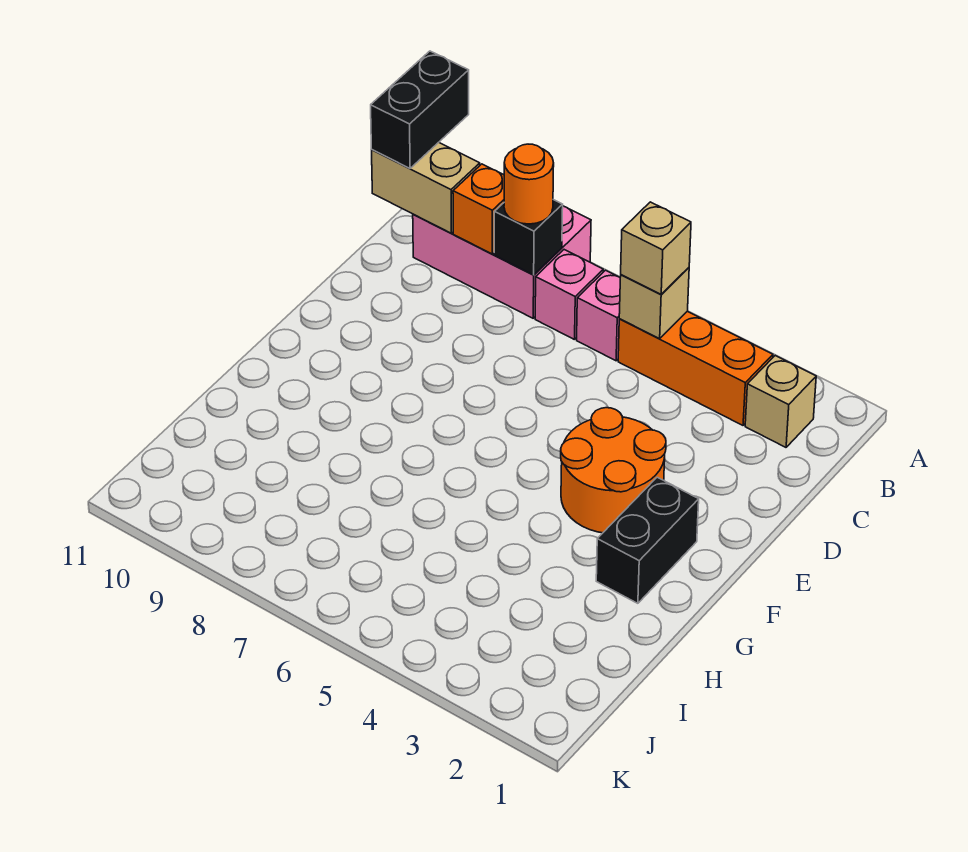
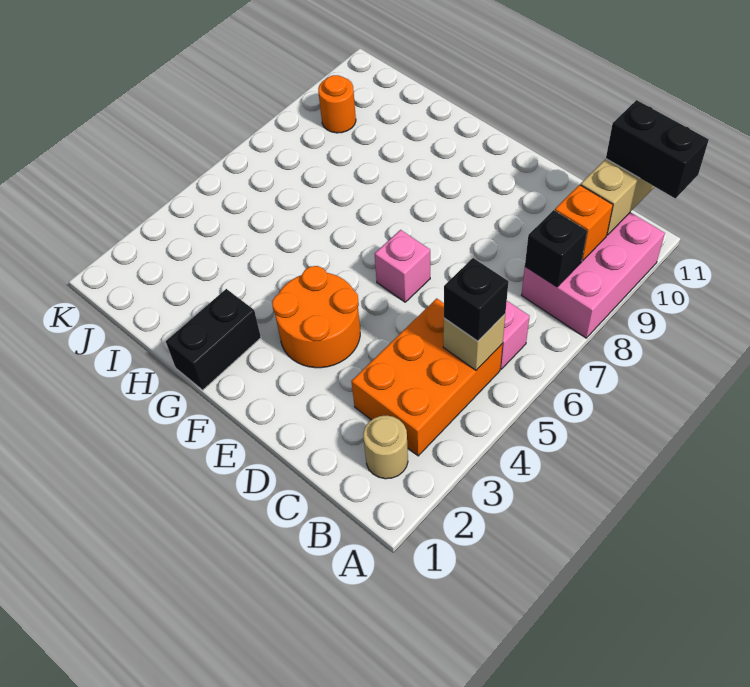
tan brick B2 level 1 -> tan round brick B2 level 1
orange brick B3:B5 level 1 -> orange brick B3:C5 level 1
tan brick B5 level 3 -> black brick B5 level 3
pink brick B7 level 1 -> pink brick E6 level 1
orange round brick B8 level 3 -> orange round brick J9 level 1
black brick F2:G2 level 1 -> black brick G1:G2 level 1

